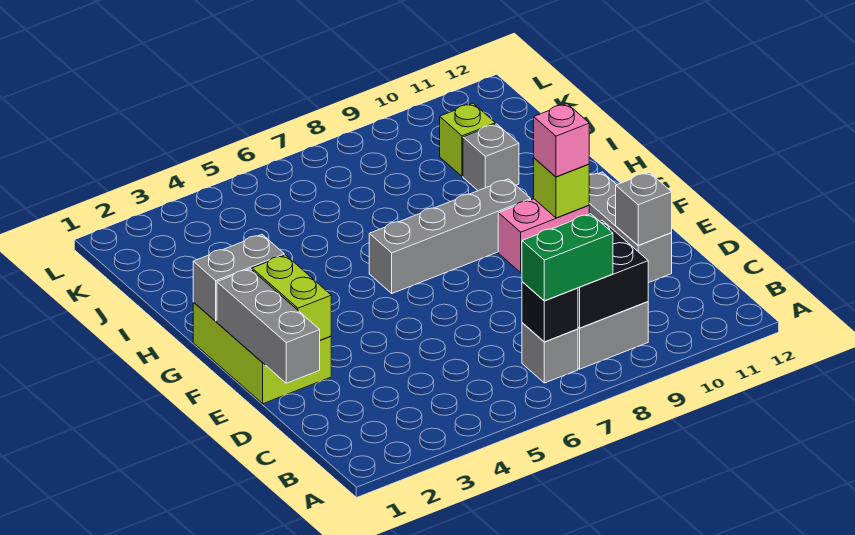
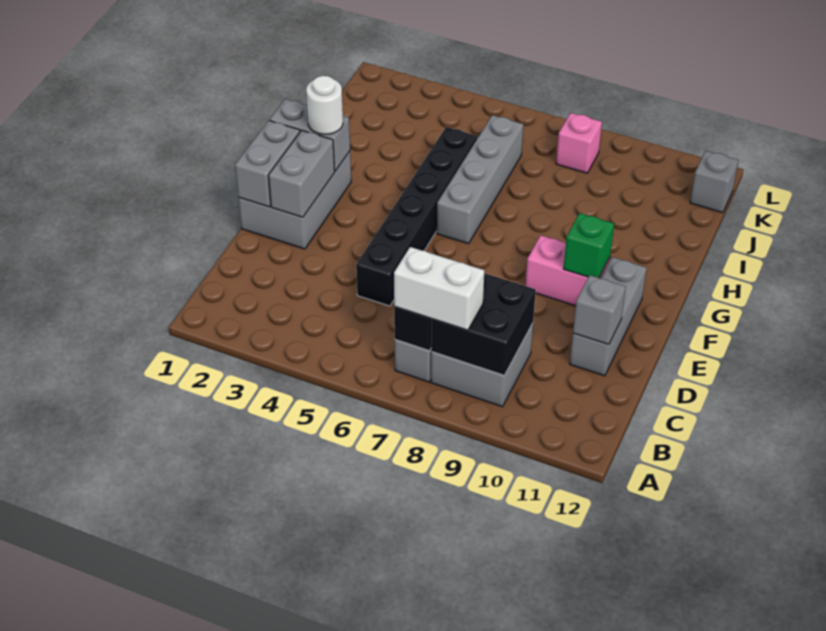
green brick B7:B8 level 3 -> white brick B7:B8 level 3
grey brick D1:F1 level 2 -> grey brick E1:F1 level 2
none -> black brick D5:I5 level 1
lime brick E1:G2 level 1 -> grey brick E1:G2 level 1
lime brick E2:F2 level 2 -> grey brick E2:F2 level 2
lime brick F10 level 2 -> green brick F10 level 2
pink brick F10 level 3 -> pink brick K8 level 1
none -> white round brick G2 level 3
grey brick G6:G9 level 1 -> grey brick G6:J6 level 1
grey brick I10 level 1 -> grey brick K12 level 1
lime brick J10 level 1 -> none

